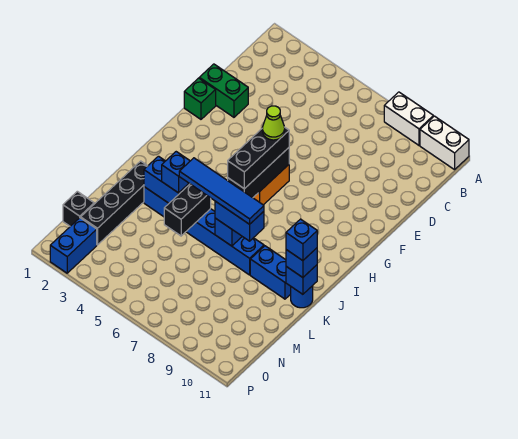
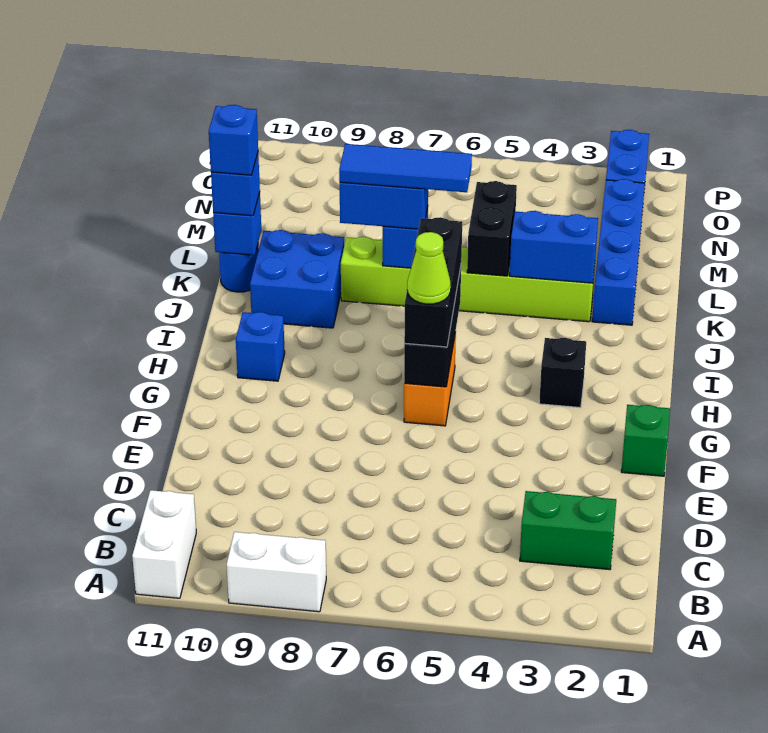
white brick A10:A11 level 1 -> white brick A11:B11 level 1
green brick E1:E2 level 1 -> green brick C2:C3 level 1
black brick K2:N2 level 1 -> blue brick K2:N2 level 1
blue brick K3:K8 level 1 -> lime brick K3:K8 level 1
blue brick K4 level 3 -> blue brick H10 level 1
blue tile K5:K8 level 4 -> blue tile K6:K8 level 4
blue brick K9:K10 level 1 -> blue brick J9:K10 level 1
black brick N1 level 1 -> black brick H3 level 1

